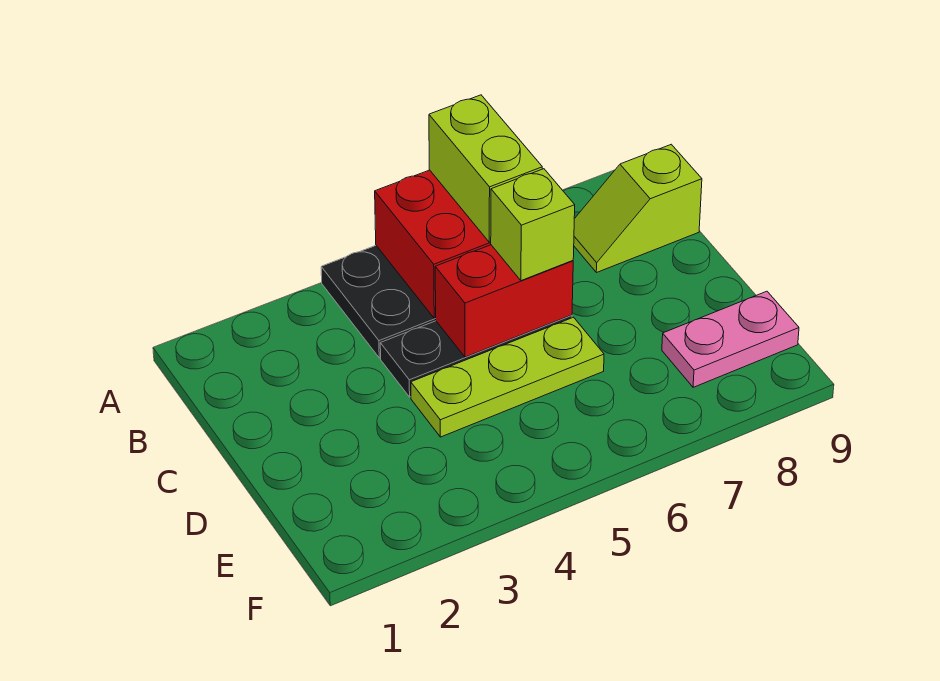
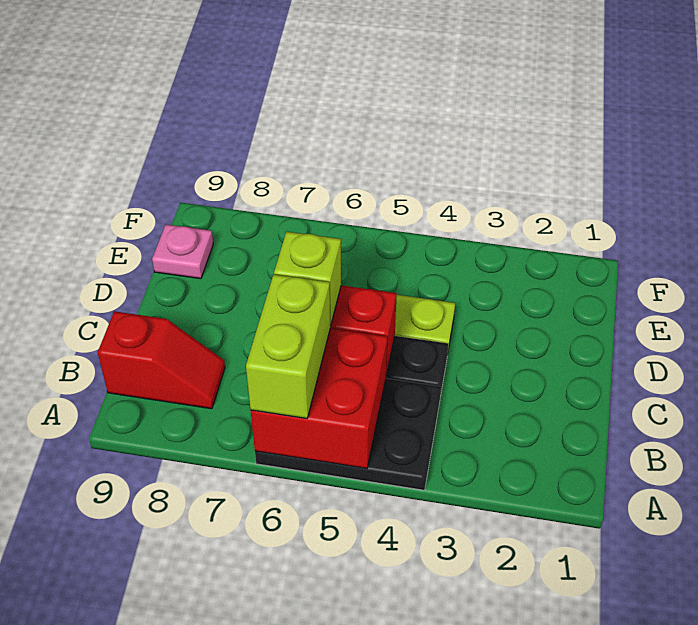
lime slope B8:B9 level 1 top 9 -> red slope B8:B9 level 1 top 9
pink plate E8:E9 level 1 -> pink plate E9 level 1

